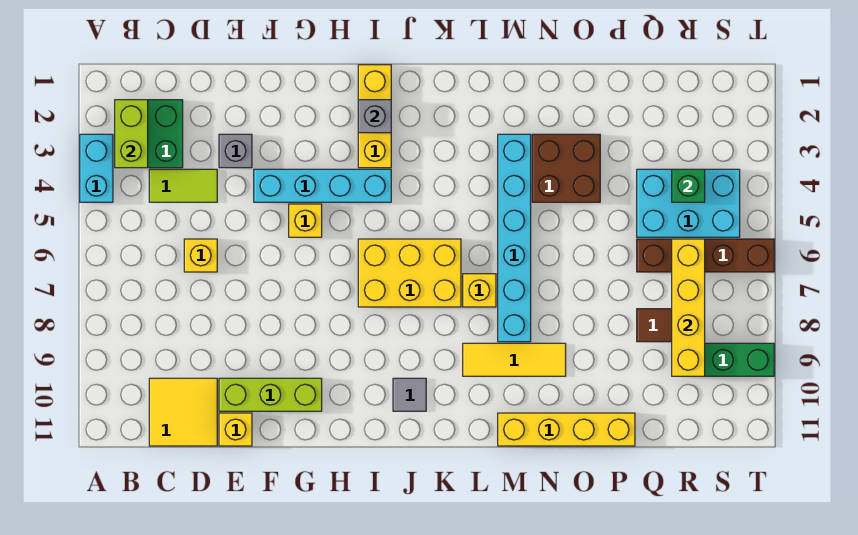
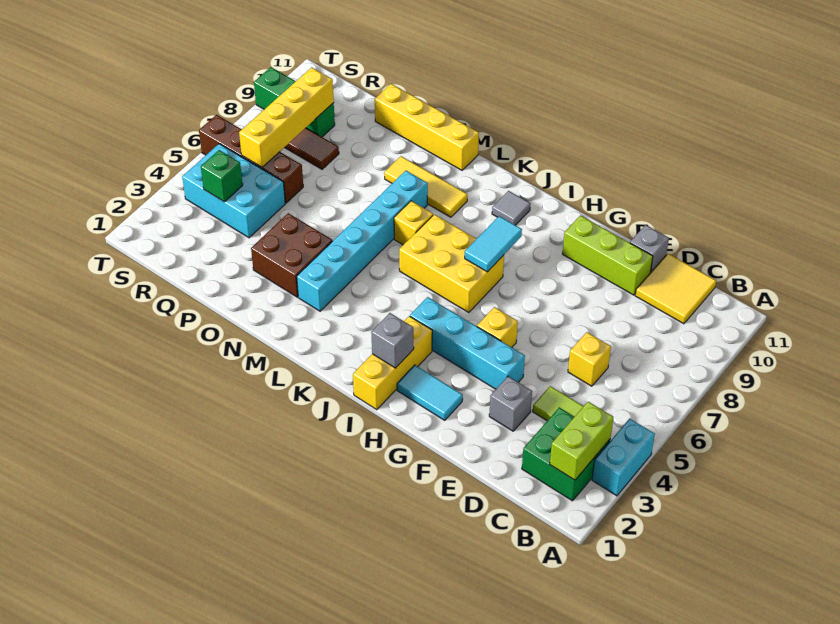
yellow brick E11 level 1 -> grey brick E11 level 1
none -> cyan tile G2:H2 level 1
none -> cyan tile I7:I8 level 2

